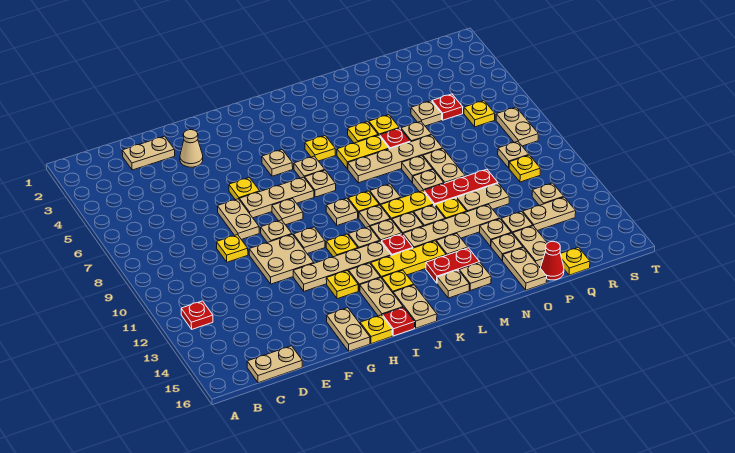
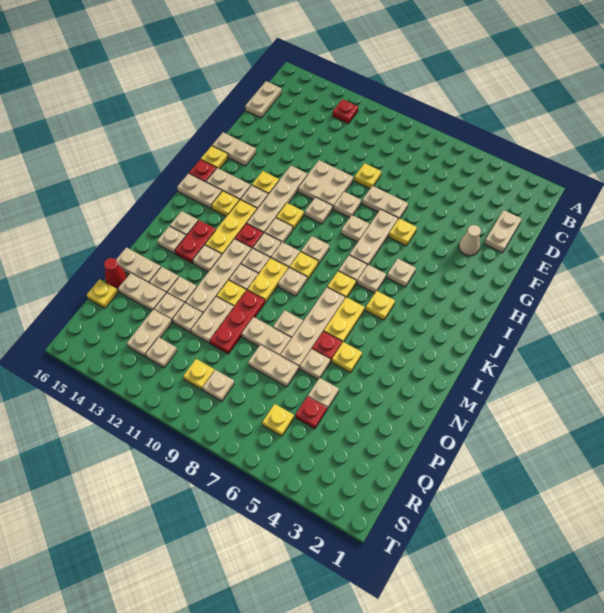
yellow plate M5 level 1 -> yellow plate K7 level 1
tan plate N9 level 1 -> tan plate P12 level 1
tan plate S7:S8 level 1 -> tan plate P7:P8 level 1

